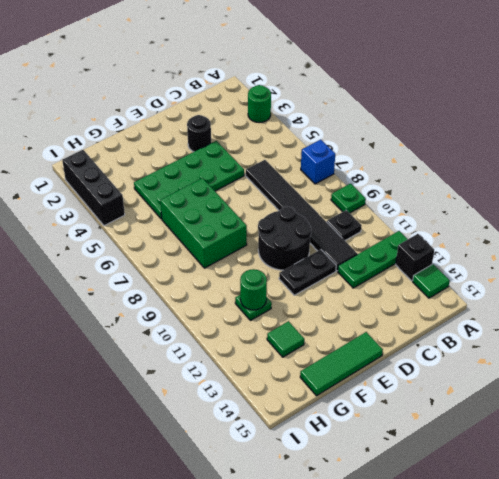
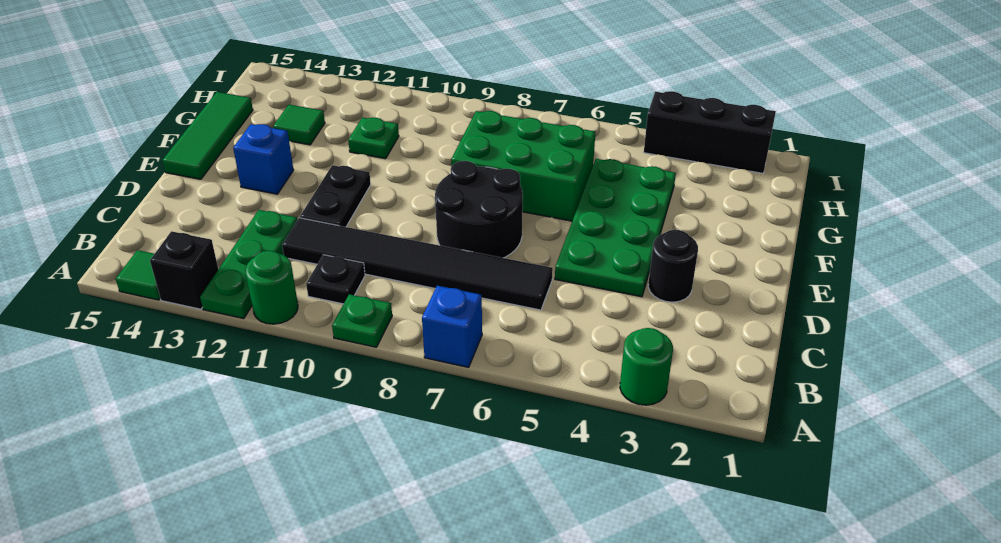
black round brick D9:E10 level 1 -> black round brick D7:E8 level 1
none -> blue brick E13 level 1
green round brick G11 level 2 -> green round brick A11 level 1

